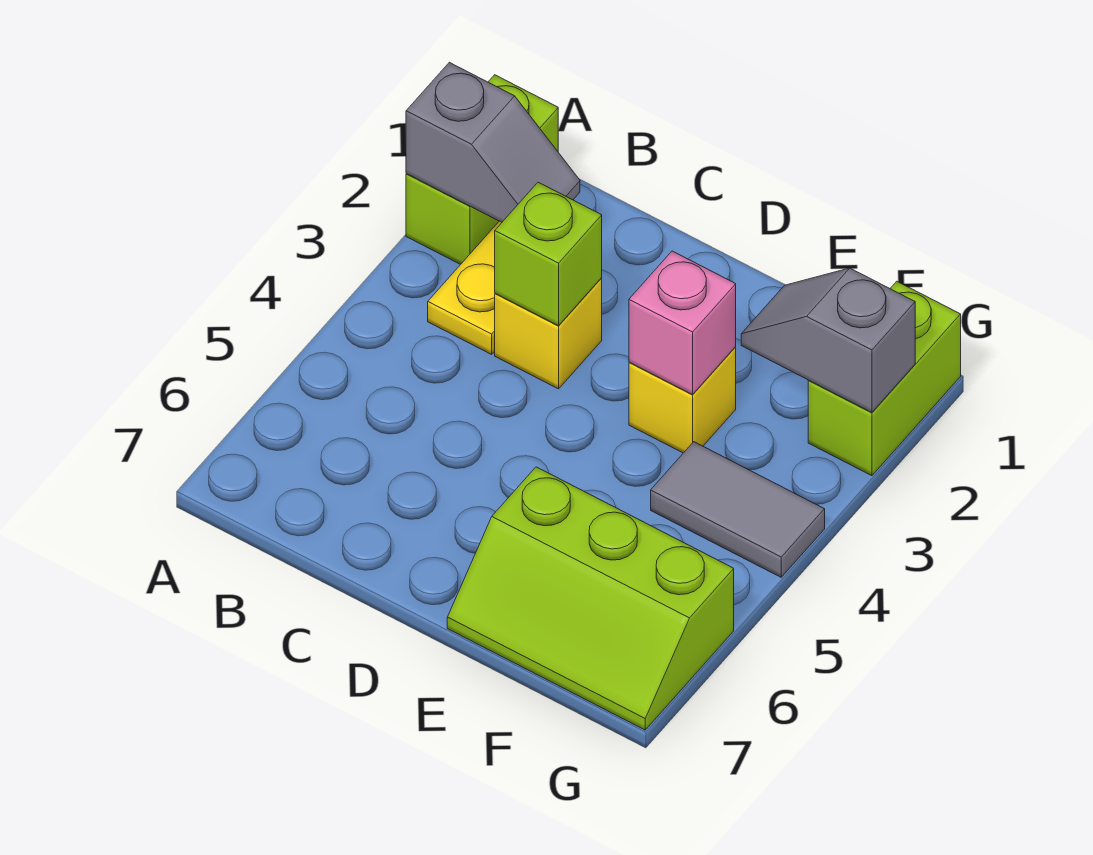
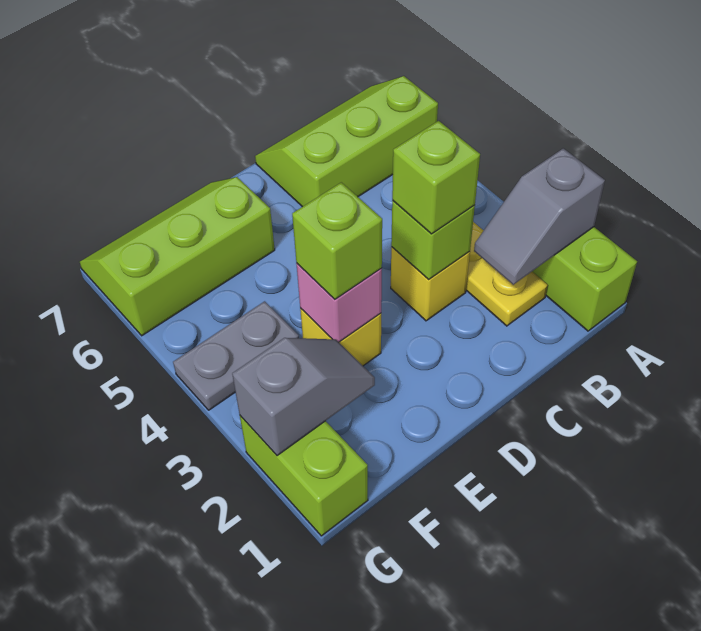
none -> lime slope A6:C7 level 1 top 6
none -> lime brick C3 level 3
none -> lime brick E3 level 3
grey tile F4:G4 level 1 -> grey plate F4:G4 level 1

